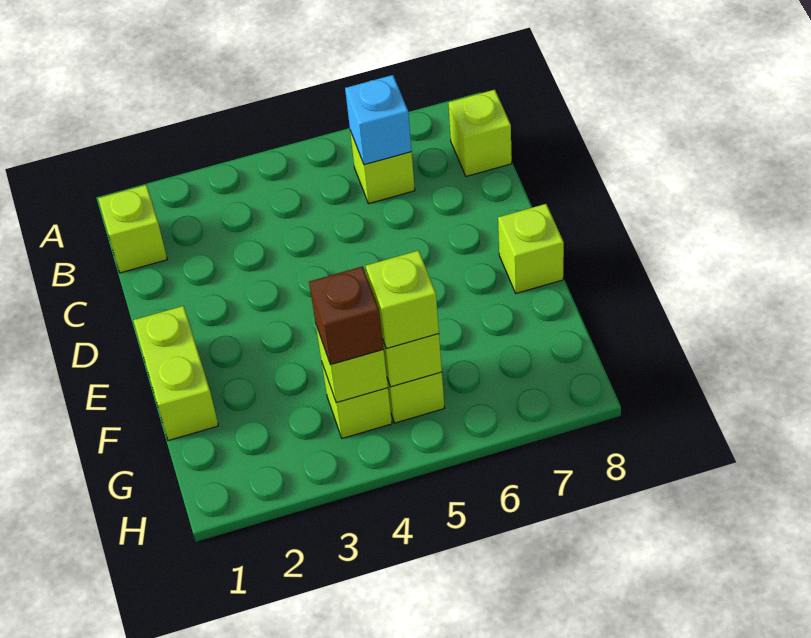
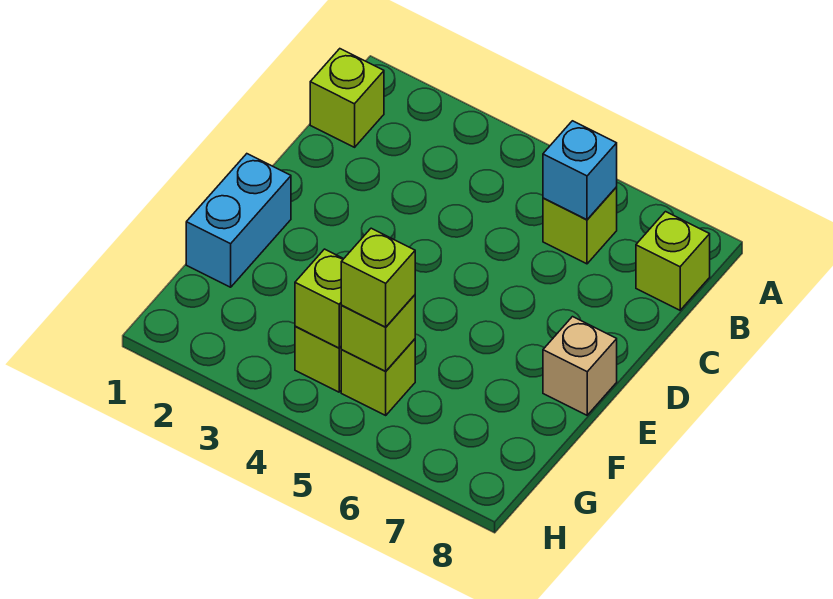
lime brick E1:F1 level 1 -> cyan brick E1:F1 level 1
lime brick E8 level 1 -> tan brick E8 level 1
brown brick G4 level 3 -> none

